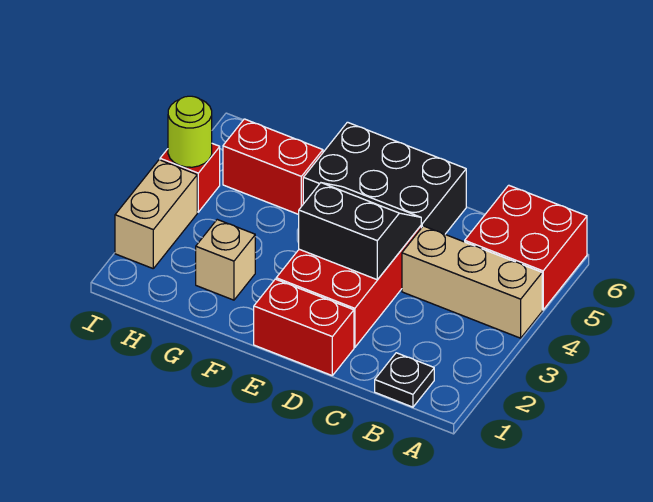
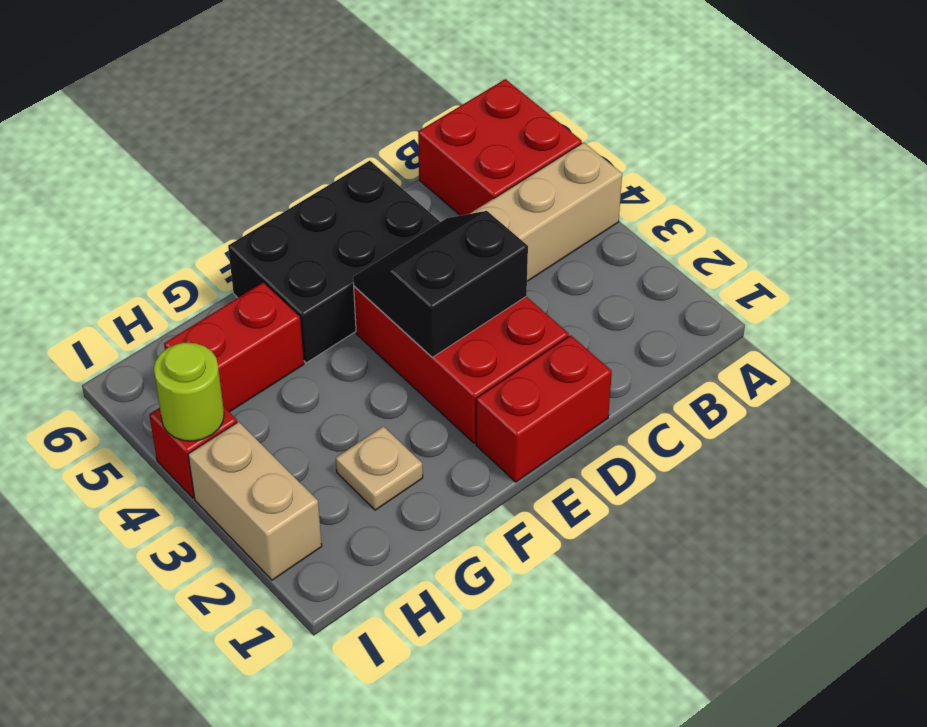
black plate B1 level 1 -> none
tan brick G2 level 1 -> tan plate G2 level 1

